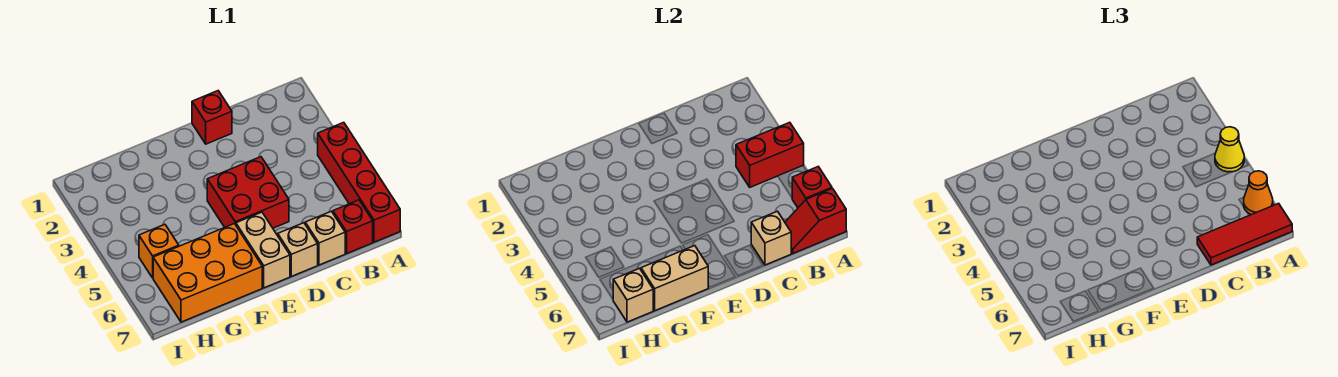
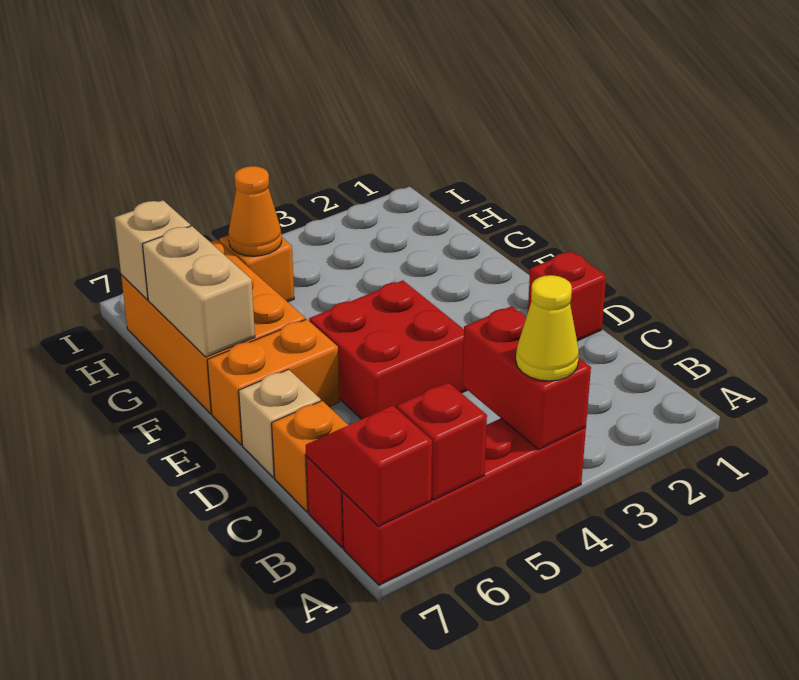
orange cone A6 level 3 -> orange cone H5 level 2
red tile A7:C7 level 3 -> none
tan brick C7 level 1 -> orange brick C7 level 1
tan brick C7 level 2 -> none
tan brick E6:E7 level 1 -> orange brick E6:E7 level 1

